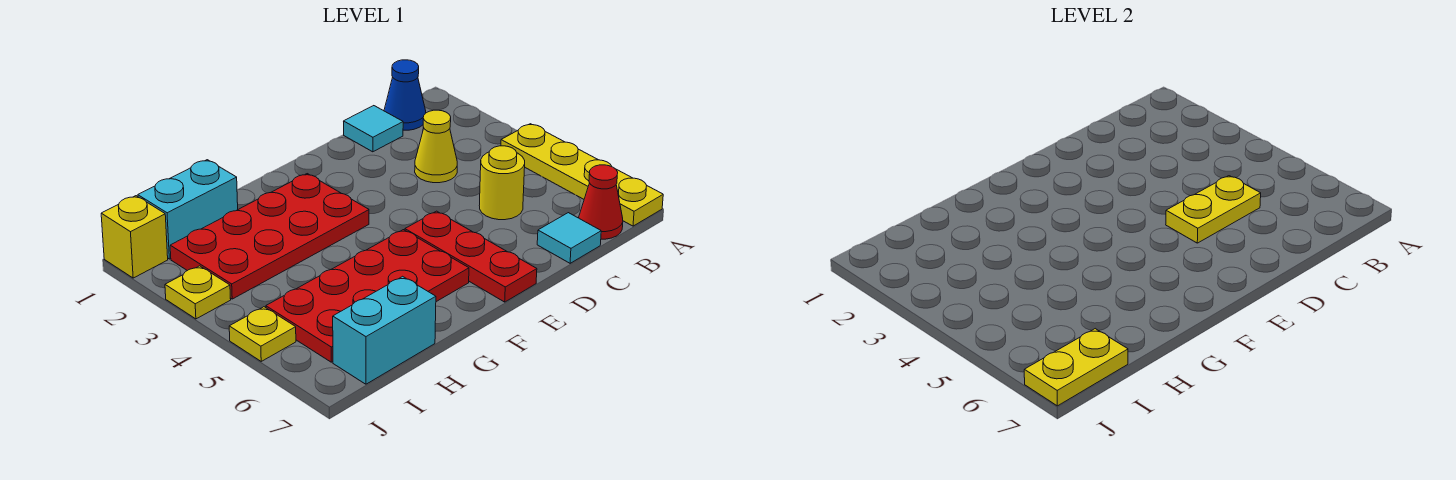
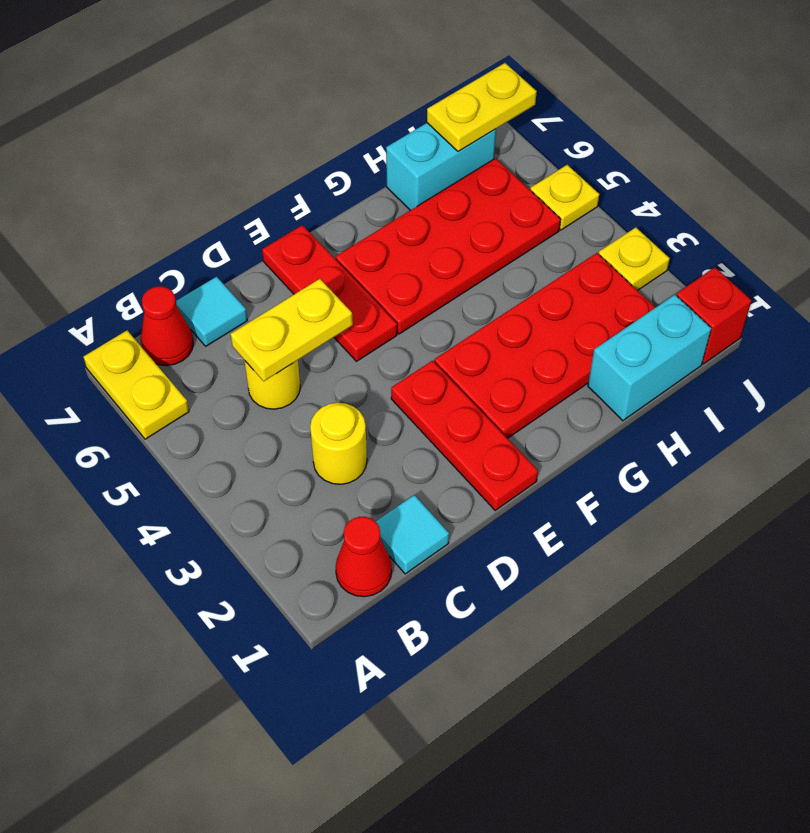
yellow plate A4:A7 level 1 -> yellow plate A6:A7 level 1
blue cone B1 level 1 -> red cone B1 level 1
yellow cone C3 level 1 -> yellow round brick C3 level 1
none -> red plate E1:E3 level 1
yellow brick J1 level 1 -> red brick J1 level 1

